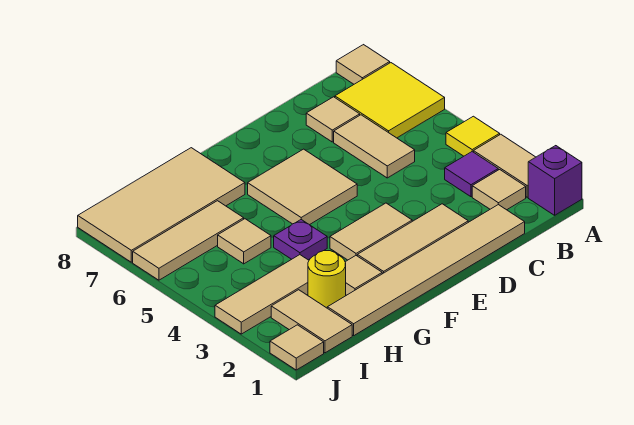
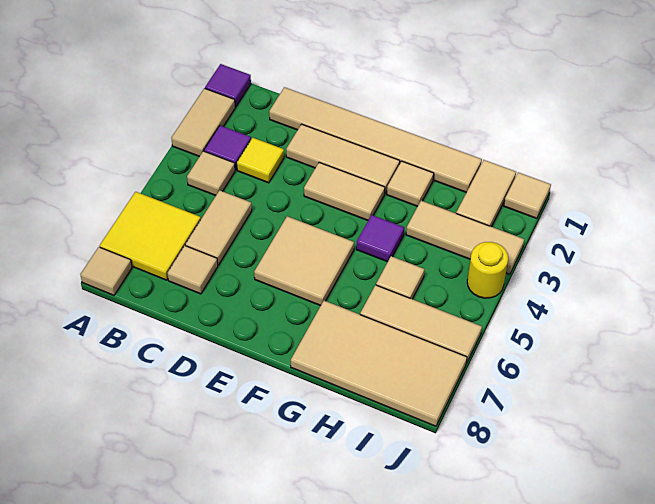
purple brick A1 level 1 -> purple tile A1 level 1
yellow tile A4 level 1 -> yellow tile C3 level 1
tan tile B2 level 1 -> tan tile B4 level 1
purple plate G4 level 1 -> purple tile G4 level 1
yellow round brick H2 level 1 -> yellow round brick J4 level 1

